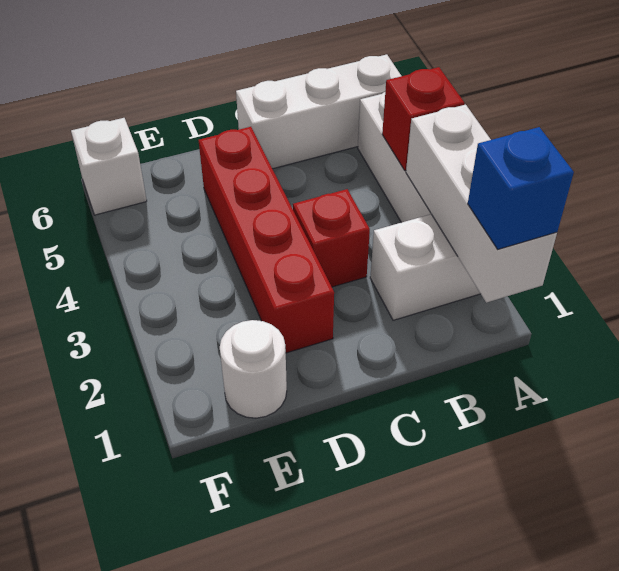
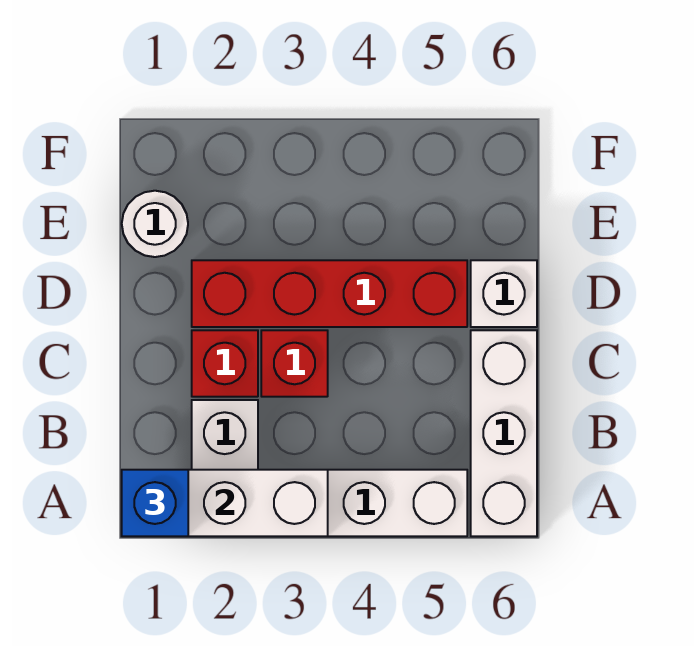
red brick A4 level 2 -> red brick C2 level 1
white brick F6 level 1 -> white brick D6 level 1

